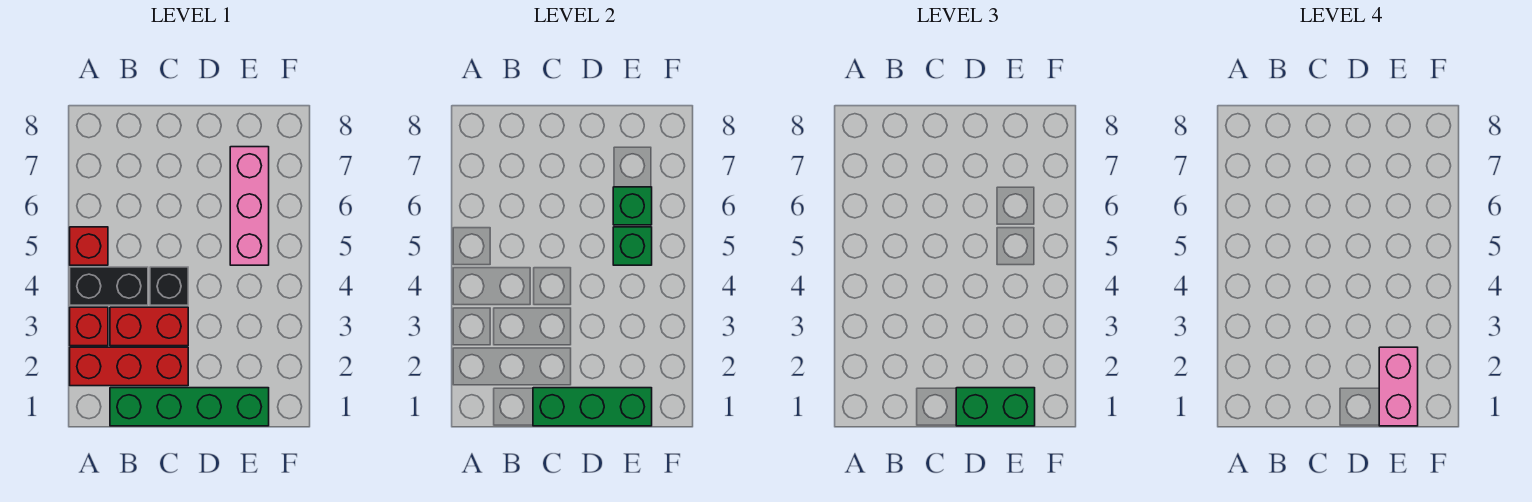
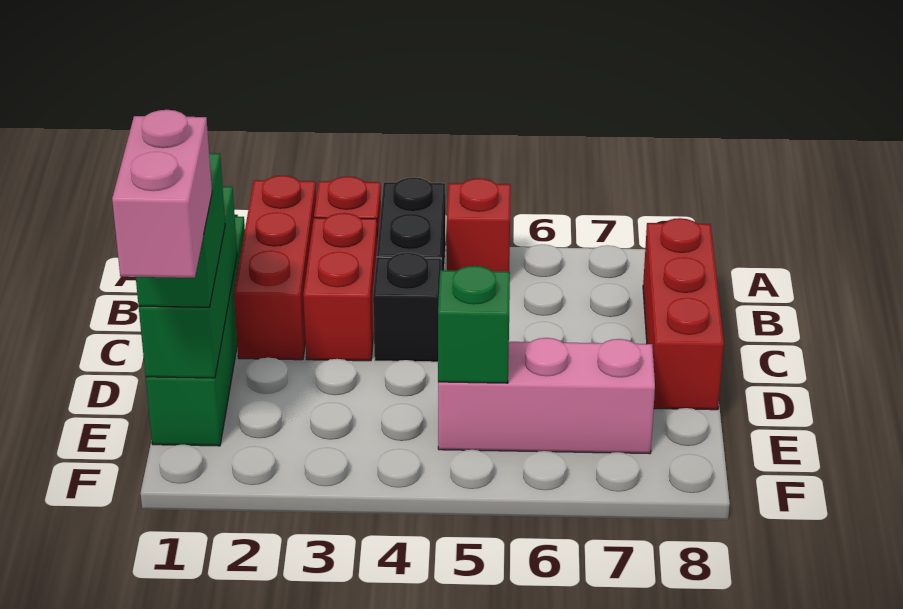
none -> red brick B8:D8 level 1
pink brick E1:E2 level 4 -> pink brick E1:F1 level 4
green brick E6 level 2 -> none

